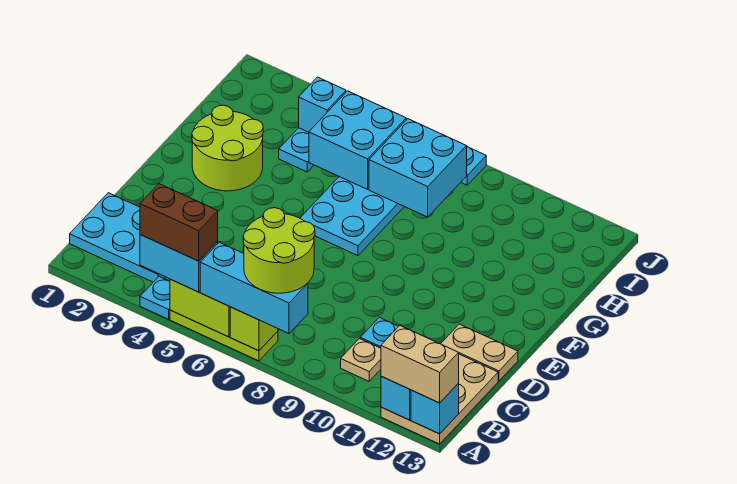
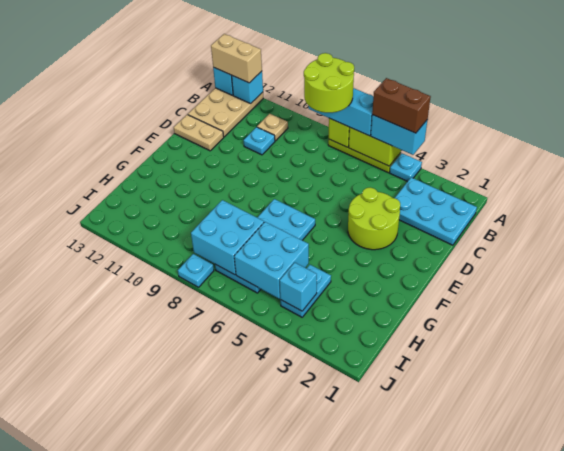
lime round brick F2:G3 level 1 -> lime round brick D3:E4 level 1

